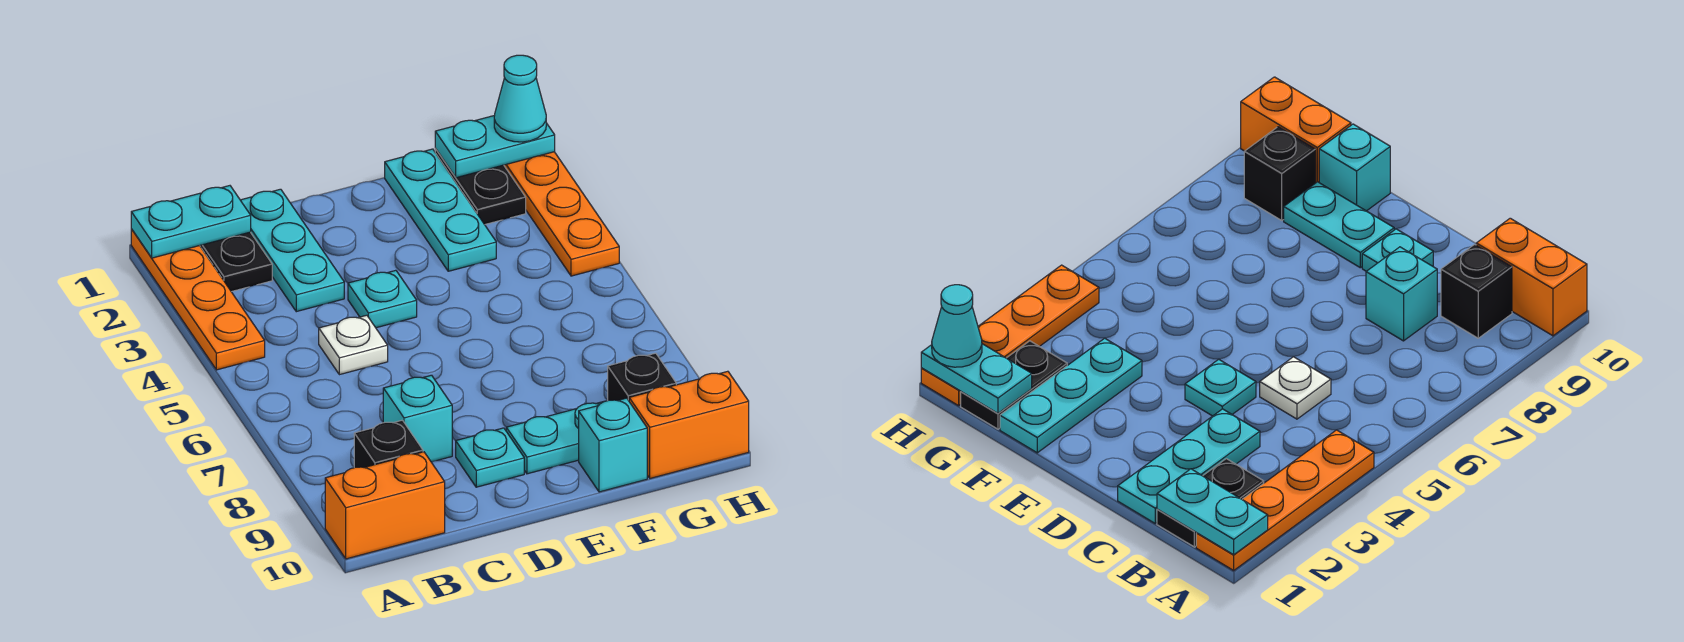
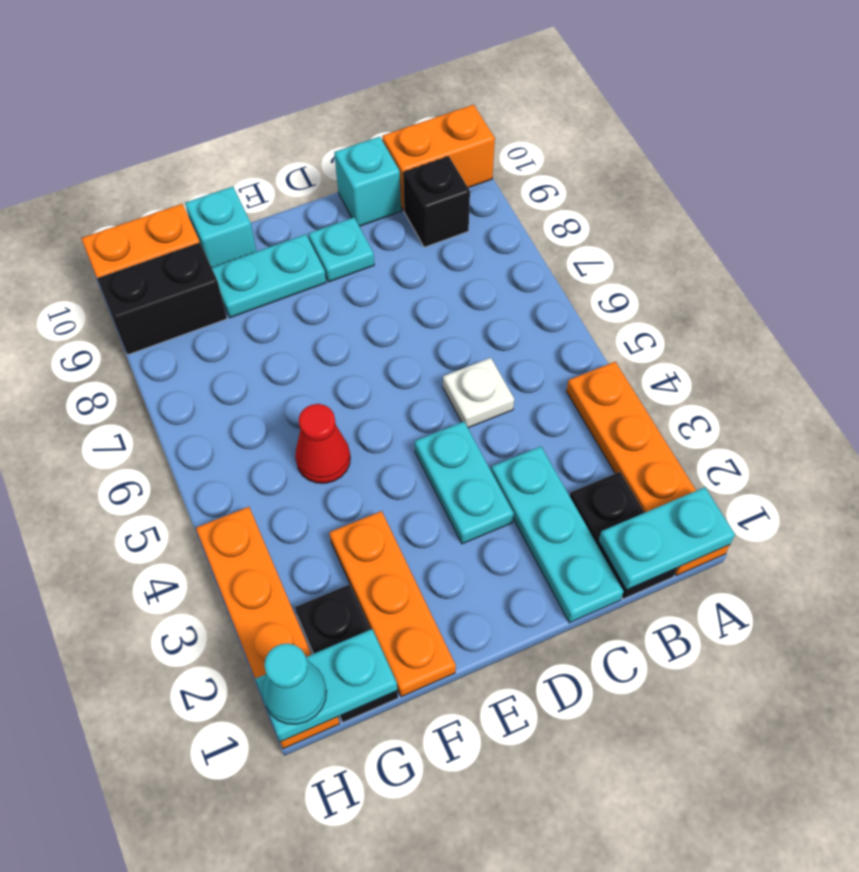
cyan brick C8 level 1 -> cyan brick C10 level 1
cyan plate D4 level 1 -> cyan plate D3:D4 level 1
cyan plate F1:F3 level 1 -> orange plate F1:F3 level 1
none -> red cone F5 level 1
black brick G9 level 1 -> black brick G9:H9 level 1

